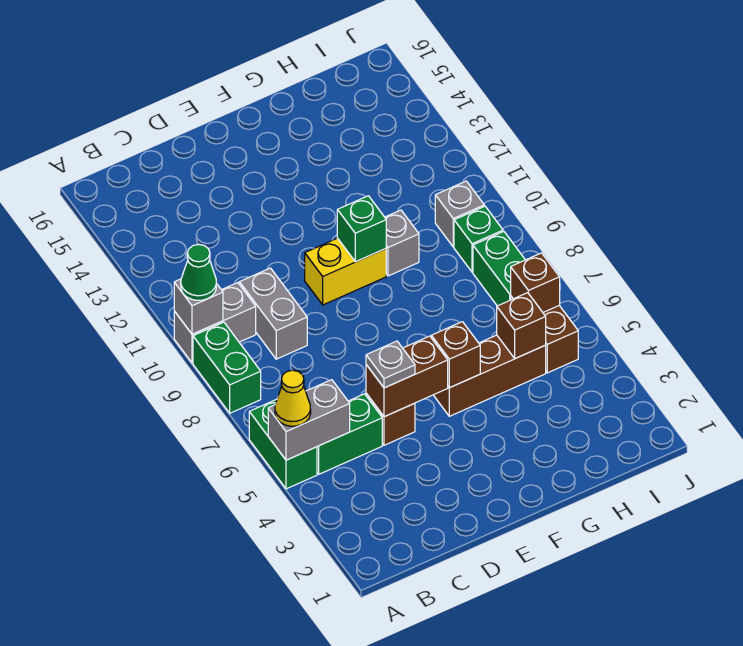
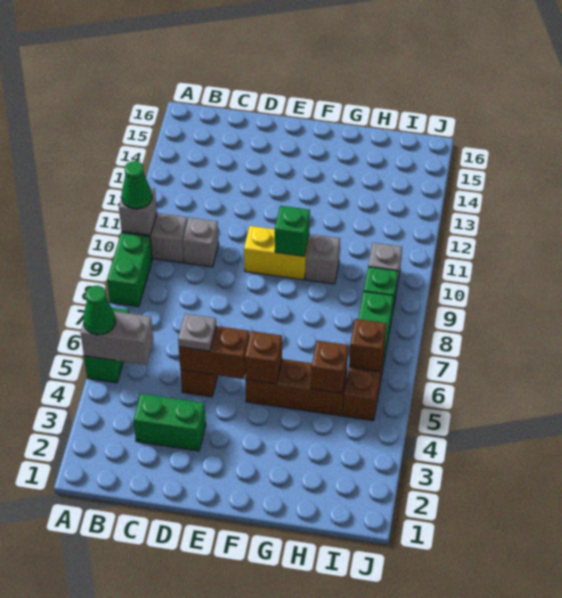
yellow cone A5 level 3 -> green cone A5 level 3
green brick B5:C5 level 1 -> green brick C3:D3 level 1
grey brick C9:C10 level 1 -> grey brick C10 level 1

